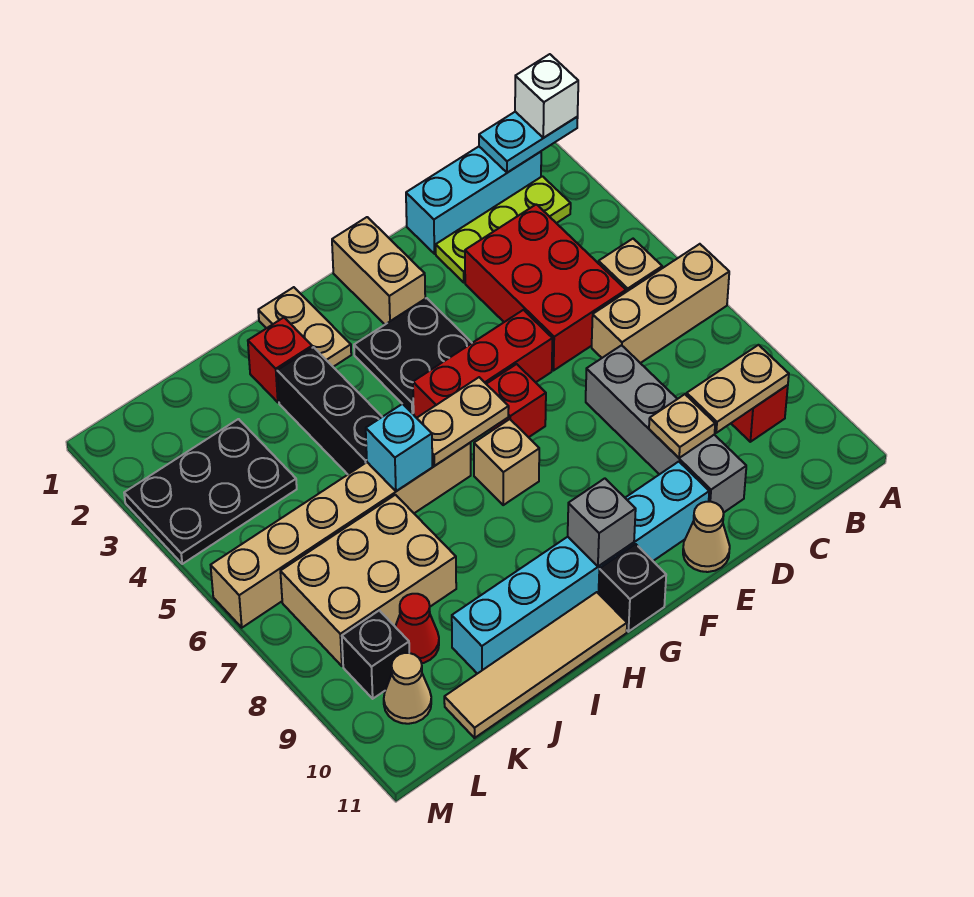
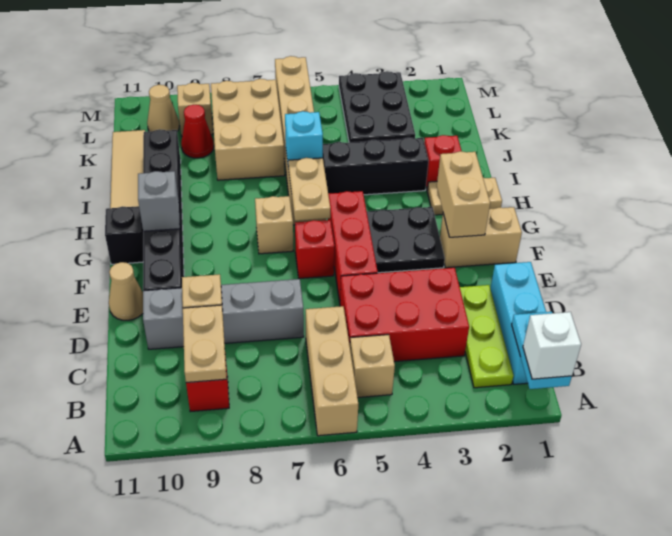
cyan brick E10:J10 level 1 -> black brick E10:J10 level 1
none -> tan brick F2:G2 level 2
black brick L9 level 1 -> tan brick L9 level 1

